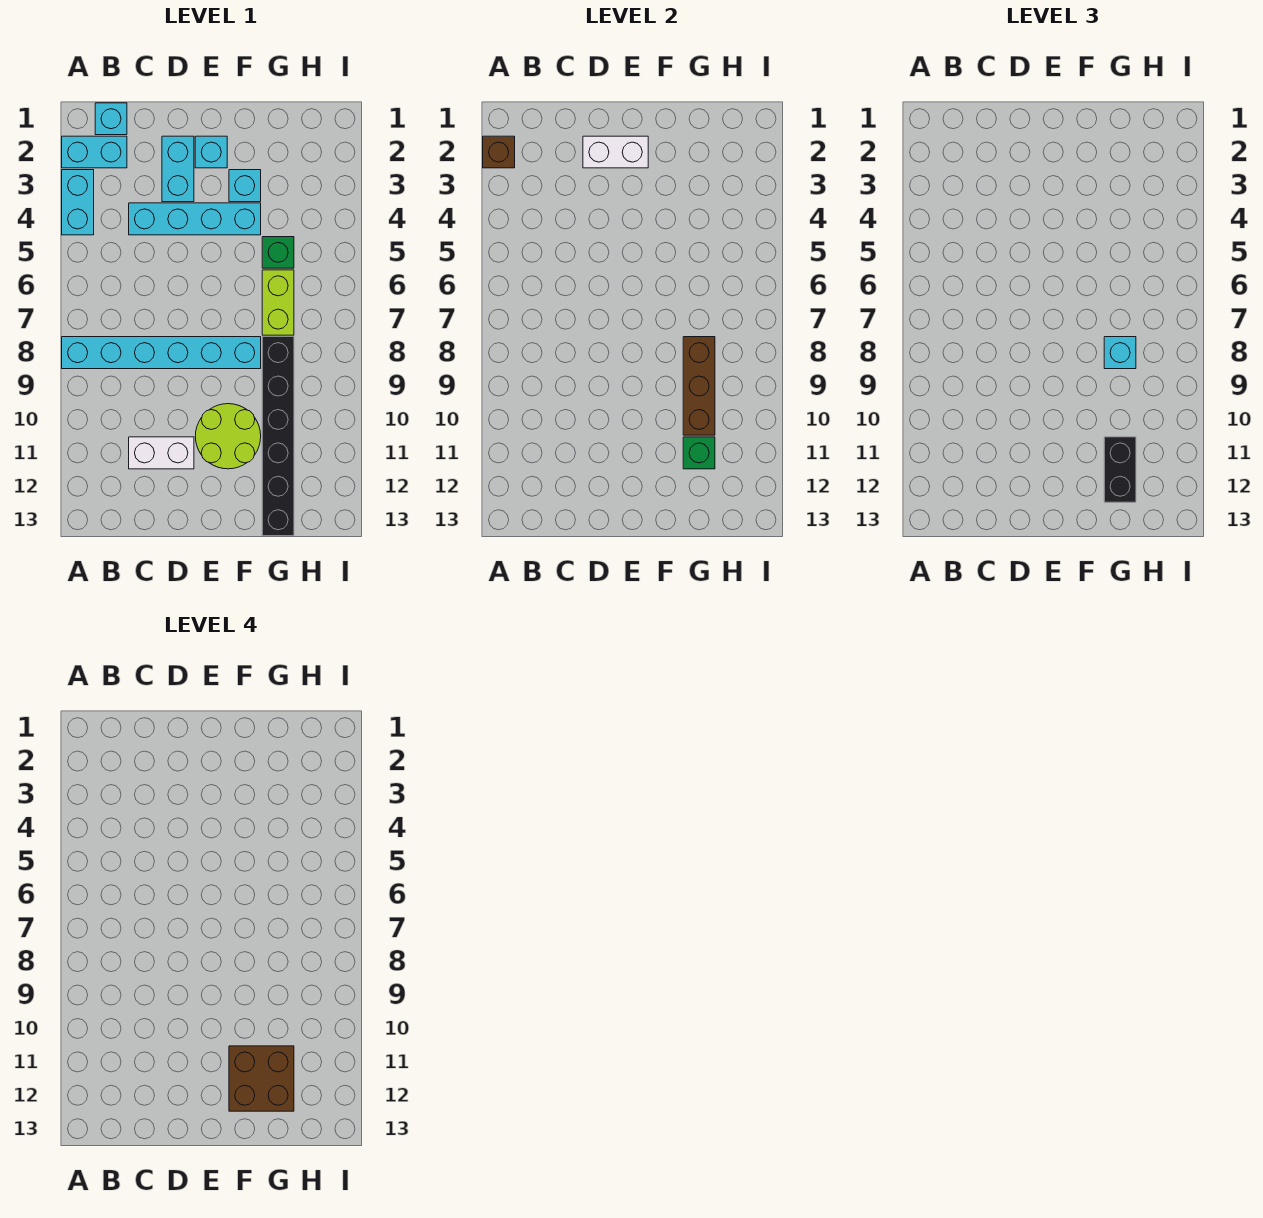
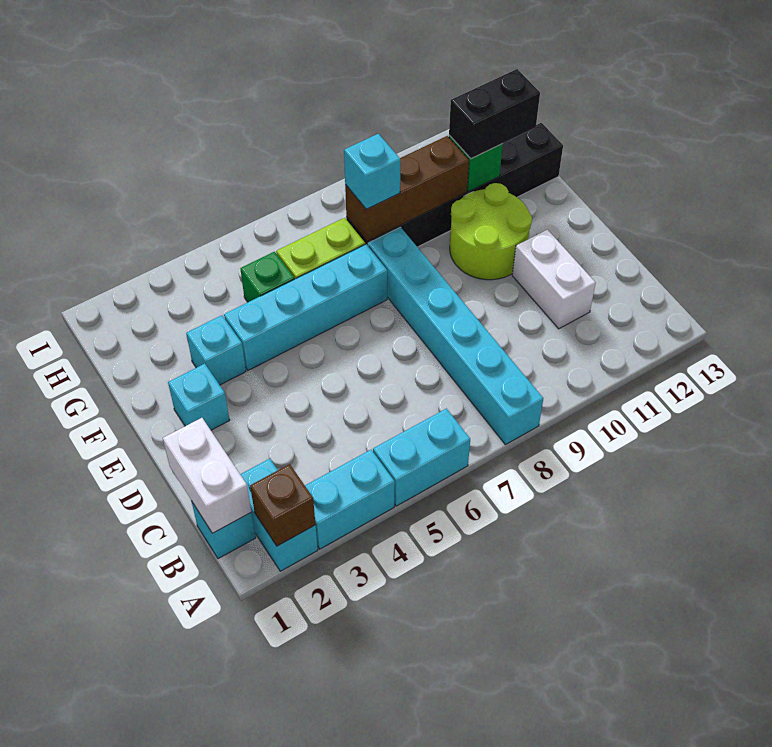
cyan brick C4:F4 level 1 -> cyan brick F4:F7 level 1
cyan brick D2:D3 level 1 -> cyan brick A5:A6 level 1
white brick D2:E2 level 2 -> white brick B1:C1 level 2
brown brick F11:G12 level 4 -> none

